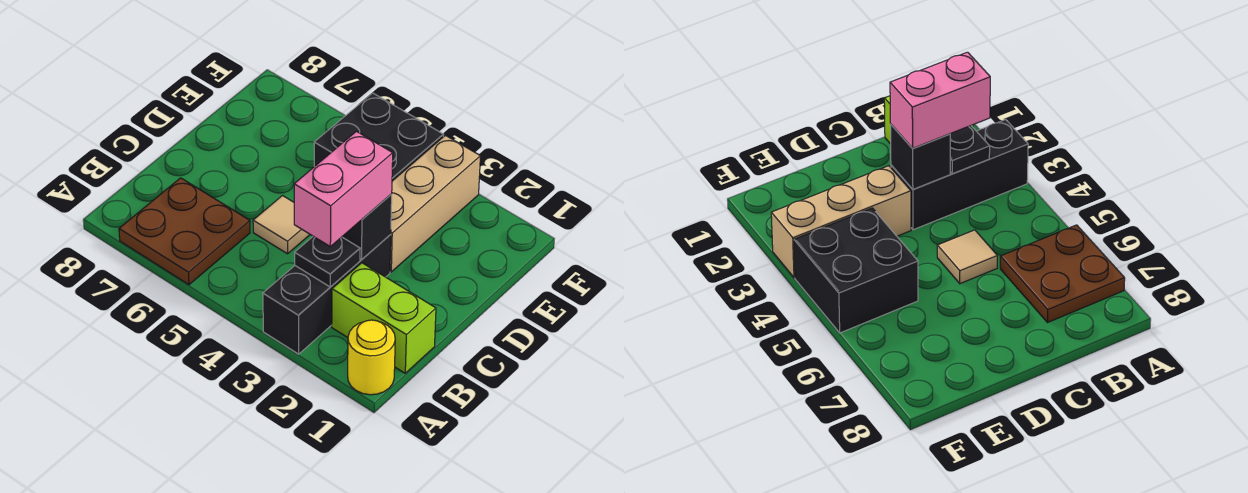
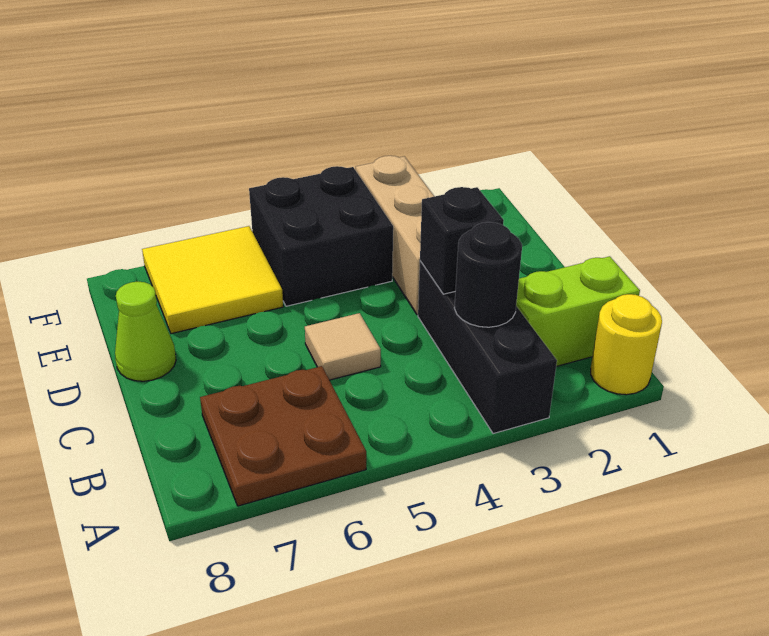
black plate B3 level 2 -> black round brick B3 level 2
pink brick B3:C3 level 3 -> none
none -> lime cone D8 level 1
none -> yellow tile E6:F7 level 1

